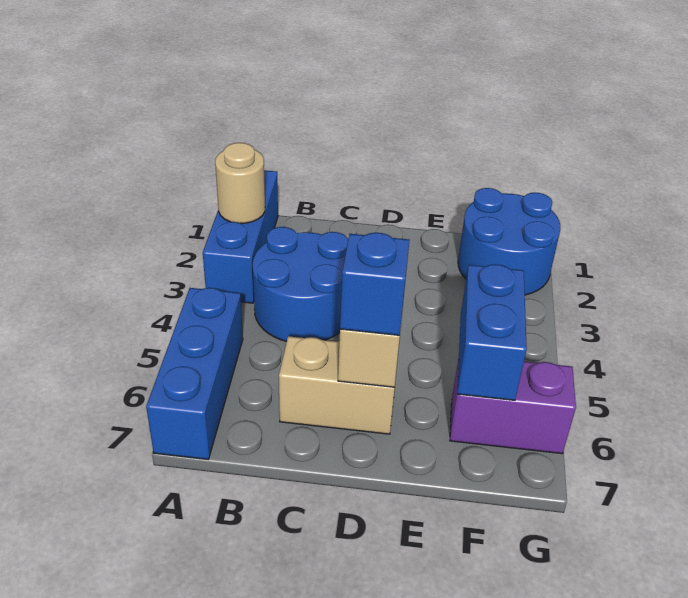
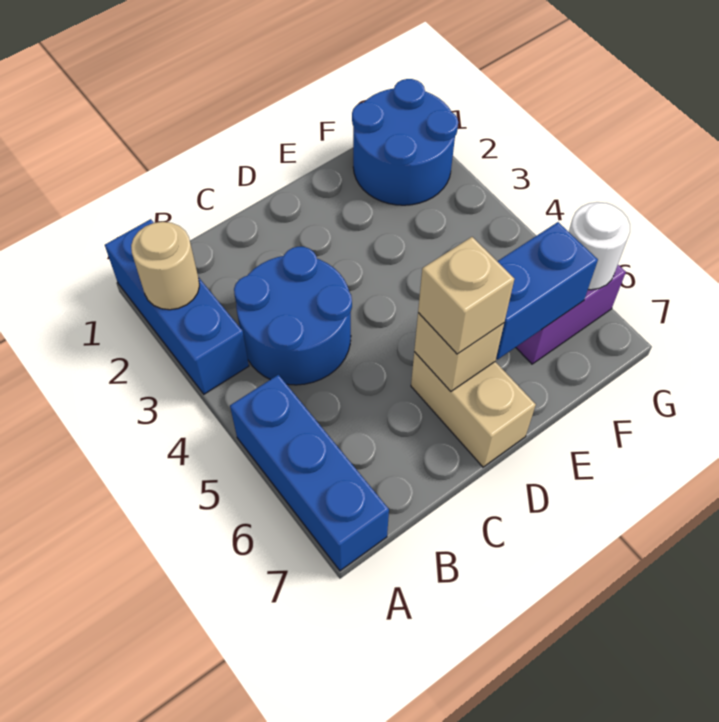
tan brick C6:D6 level 1 -> tan brick D6:D7 level 1
blue brick D6 level 3 -> tan brick D6 level 3
blue brick F5:F6 level 2 -> blue brick E6:F6 level 2
none -> white round brick G6 level 2

